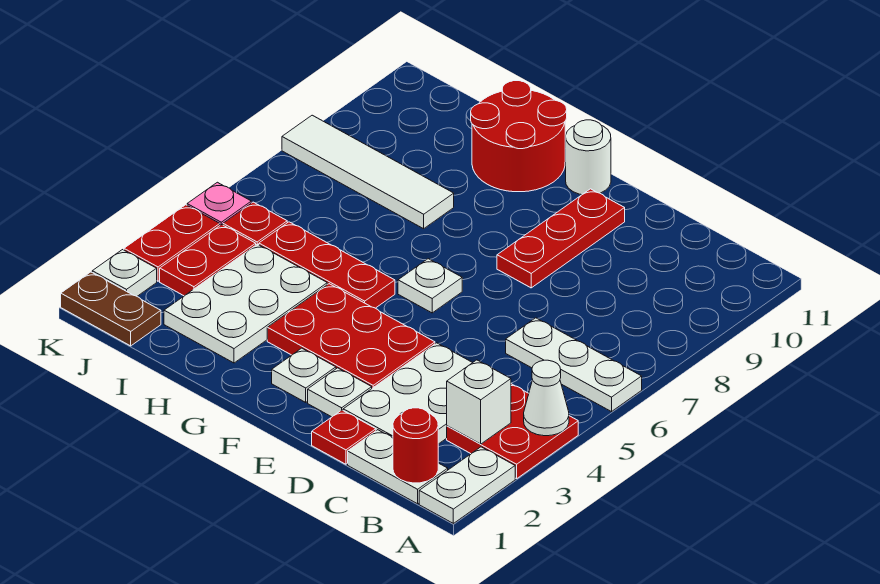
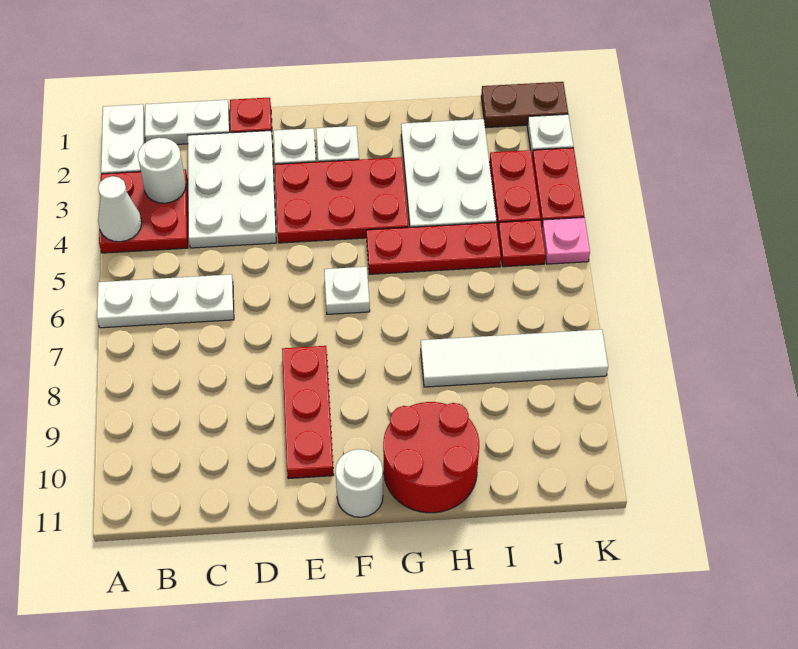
red round brick B1 level 2 -> none
white brick B3 level 2 -> white round brick B3 level 2

